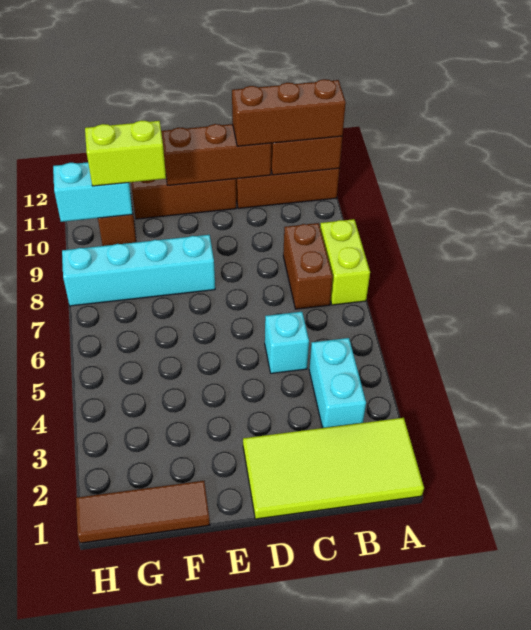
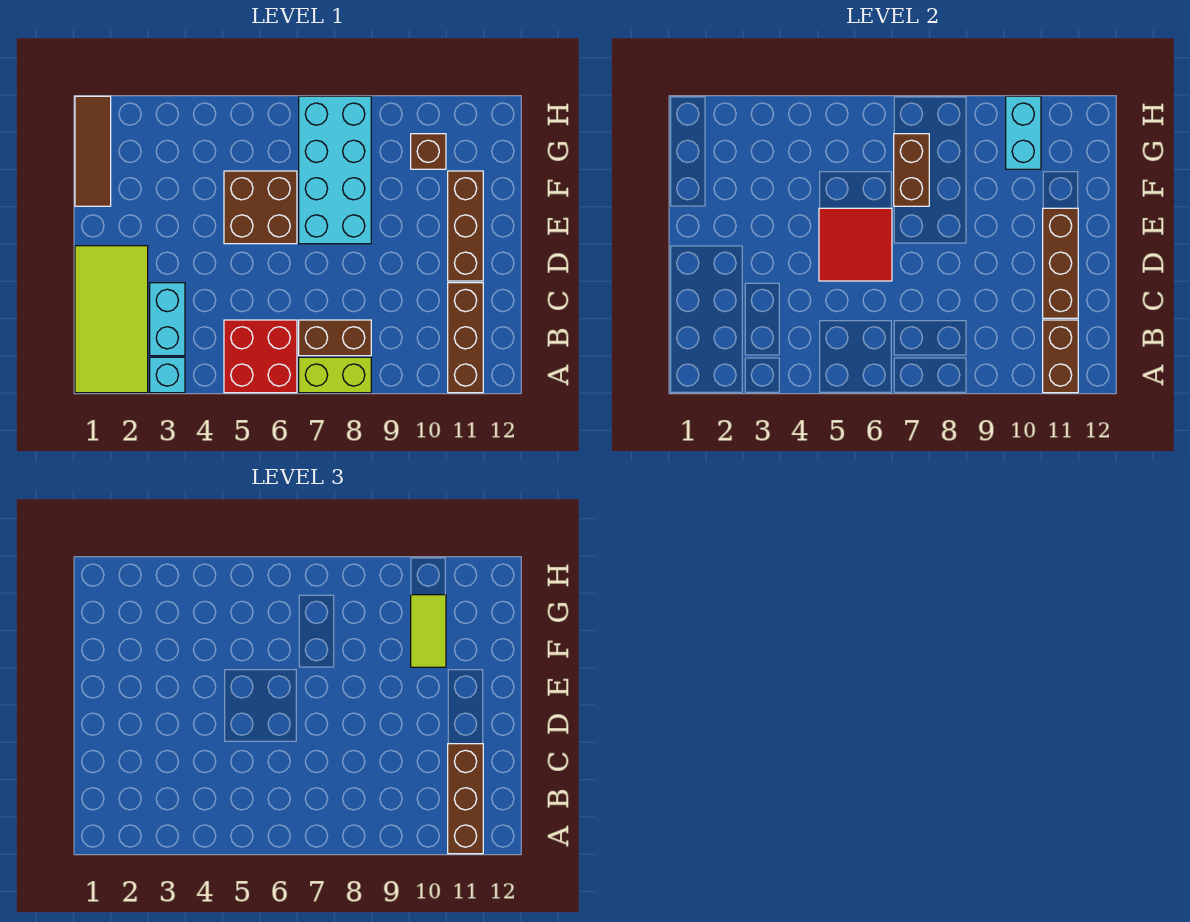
none -> red brick A5:B6 level 1
cyan brick B3:B4 level 1 -> cyan brick B3:C3 level 1
cyan brick C5 level 1 -> cyan brick A3 level 1
none -> red tile D5:E6 level 2
none -> brown brick E5:F6 level 1
cyan brick E8:H8 level 1 -> cyan brick E7:H8 level 1
none -> brown brick F7:G7 level 2
lime brick F10:G10 level 3 -> lime tile F10:G10 level 3

